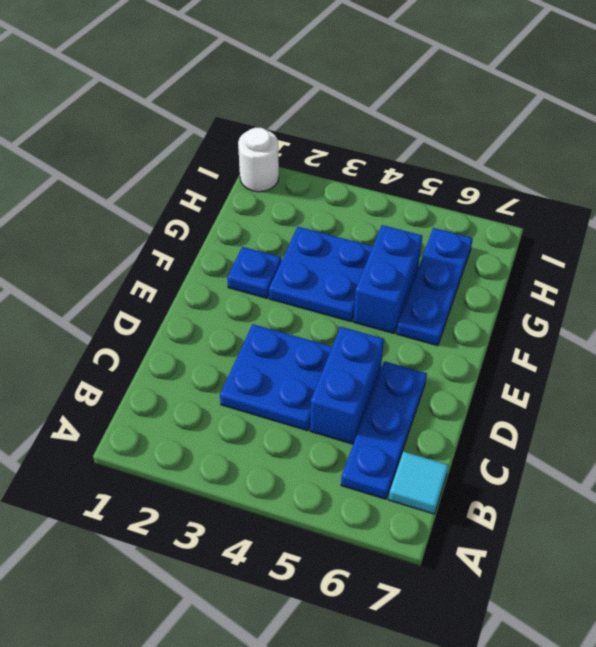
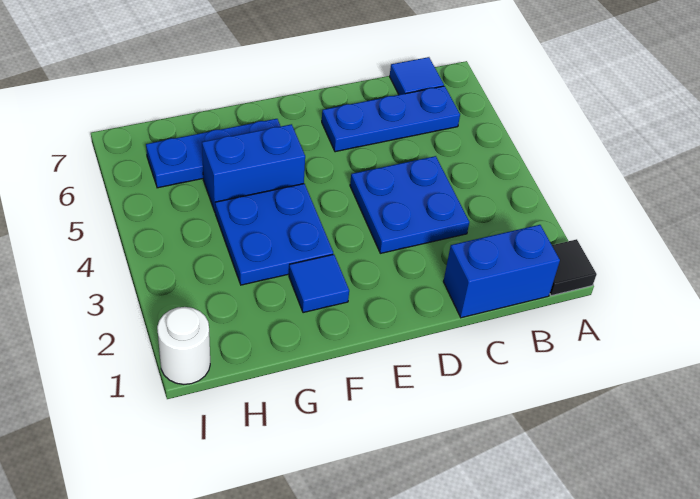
none -> black tile A1 level 1
cyan tile B7 level 1 -> blue tile B7 level 1
blue brick C5:D5 level 1 -> blue brick B1:C1 level 1
blue plate F2 level 1 -> blue tile F2 level 1

